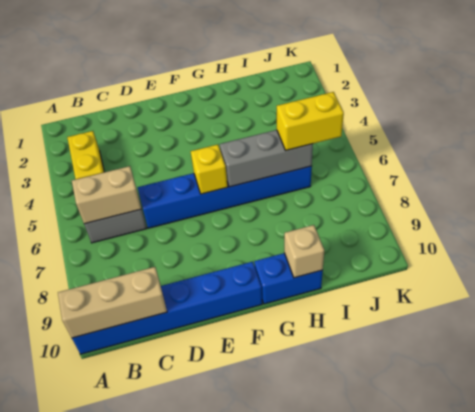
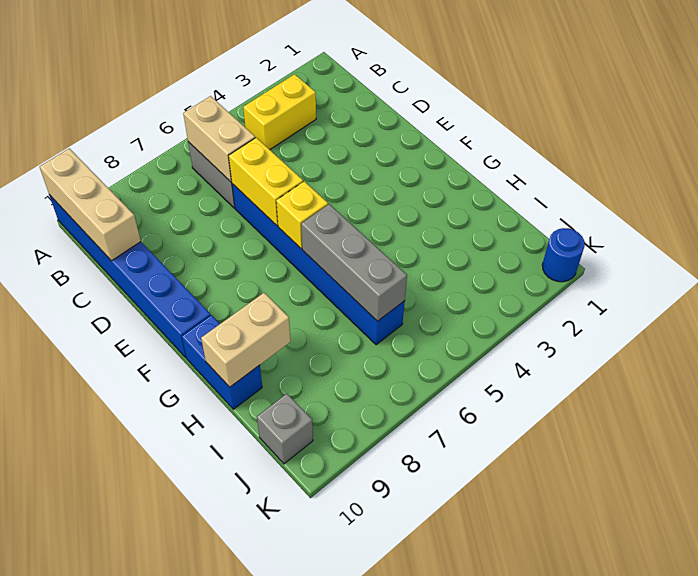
tan brick H10 level 2 -> tan brick H9:H10 level 2
yellow brick I6:J6 level 3 -> yellow brick D6:E6 level 2
none -> grey brick J10 level 1
none -> blue round brick K1 level 1

